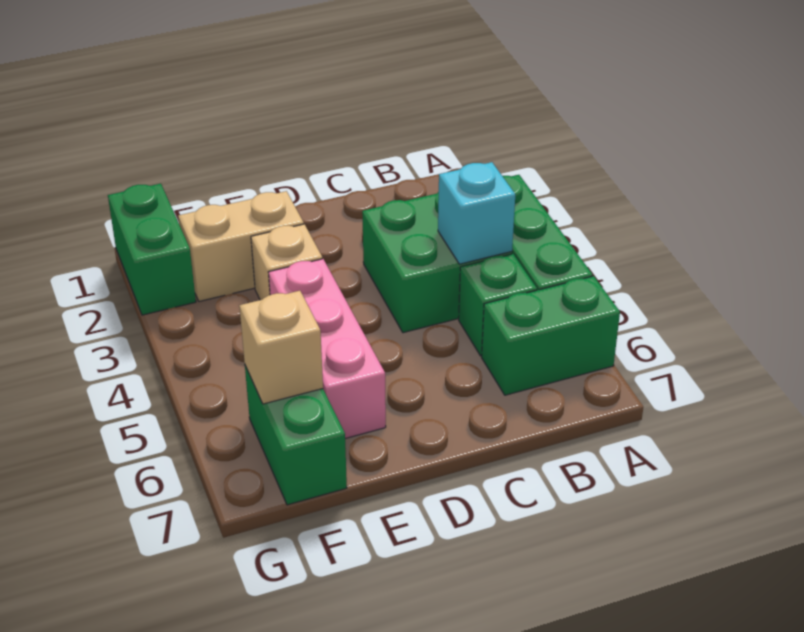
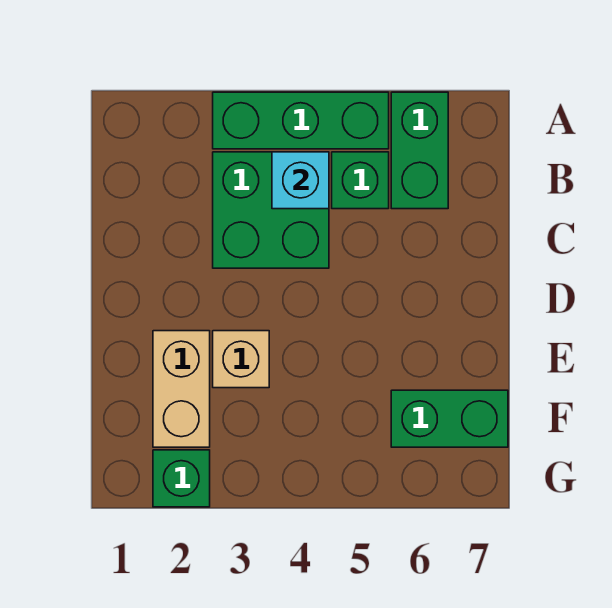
pink brick E4:E6 level 1 -> none
tan brick F6 level 2 -> none
green brick G1:G2 level 1 -> green brick G2 level 1

